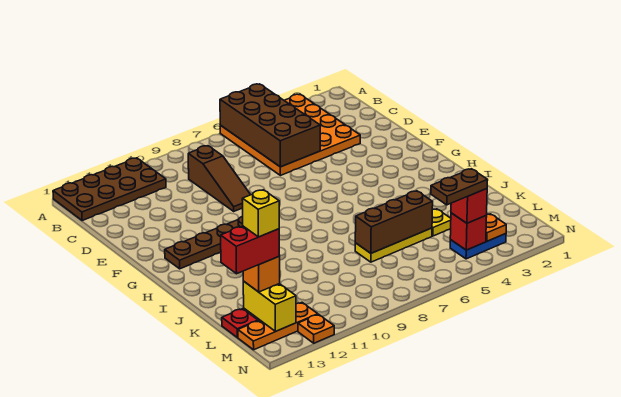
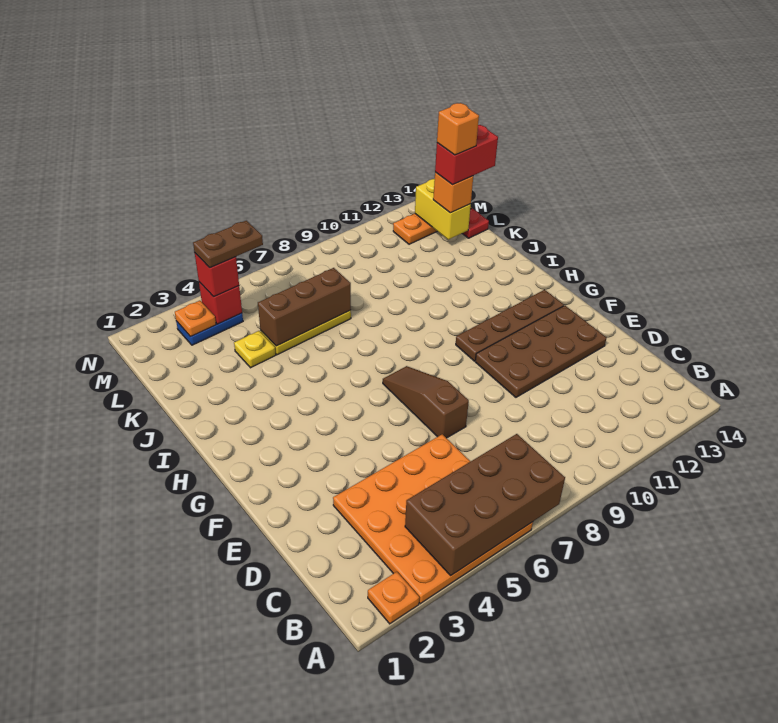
brown brick A5:D6 level 2 -> brown brick A4:B7 level 2
brown plate A11:B14 level 1 -> brown plate E10:F13 level 1
brown slope C9:E9 level 1 top C -> brown slope E7:G7 level 1 top E
yellow brick L13 level 5 -> orange brick L13 level 5
orange plate N12 level 1 -> orange plate A2 level 1

